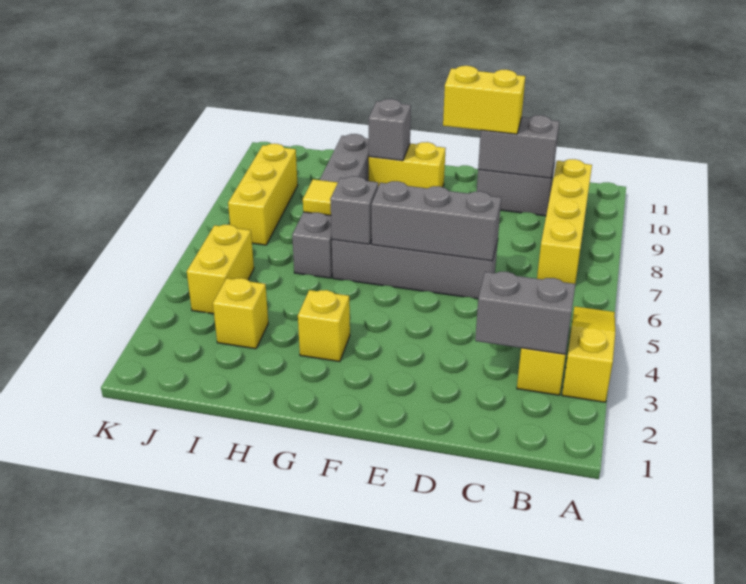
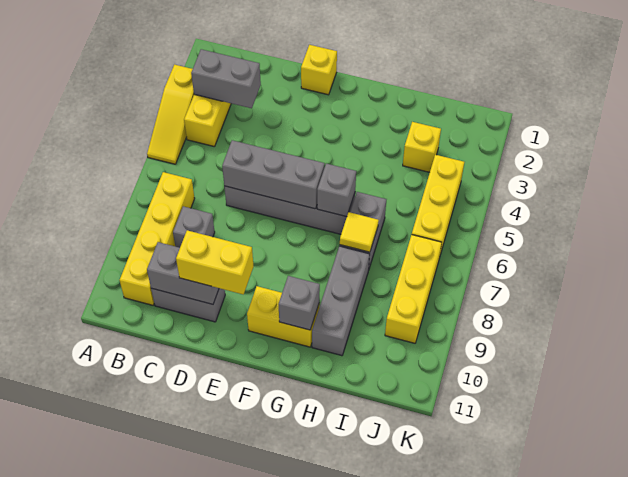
none -> grey brick C8 level 1
yellow brick G3 level 1 -> yellow brick E1 level 1
yellow brick J4:J5 level 1 -> yellow brick J4:J6 level 1

